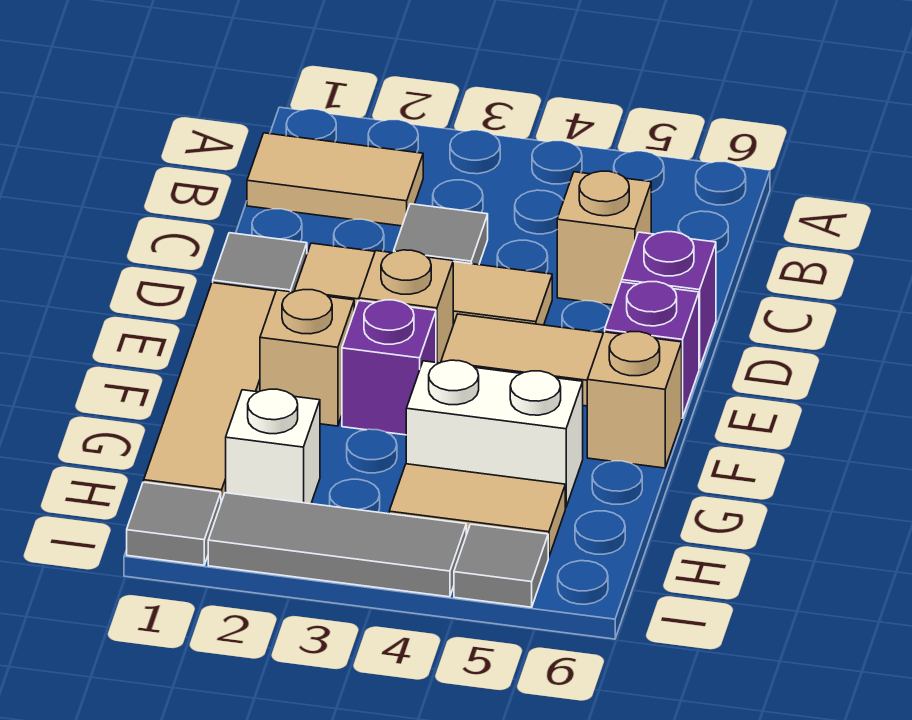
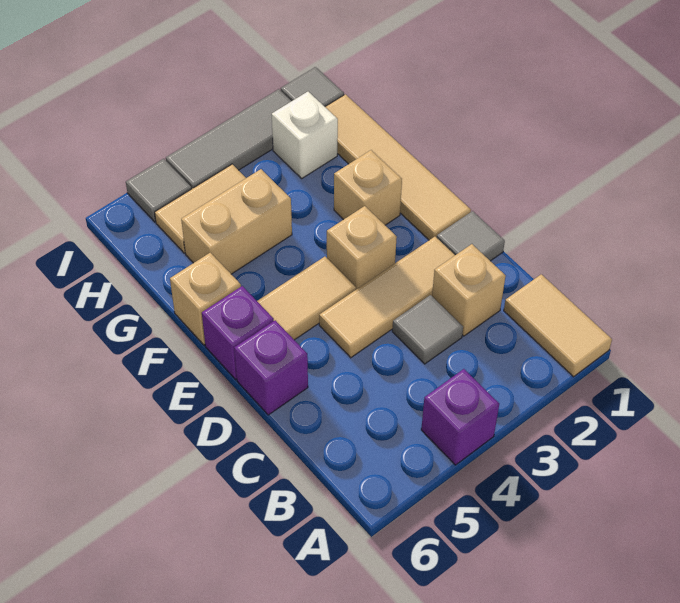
tan tile B1:B2 level 1 -> tan tile A1:B1 level 1
tan brick C5 level 1 -> tan brick C2 level 1
purple brick F3 level 1 -> purple brick A4 level 1
white brick G4:G5 level 1 -> tan brick G4:G5 level 1

